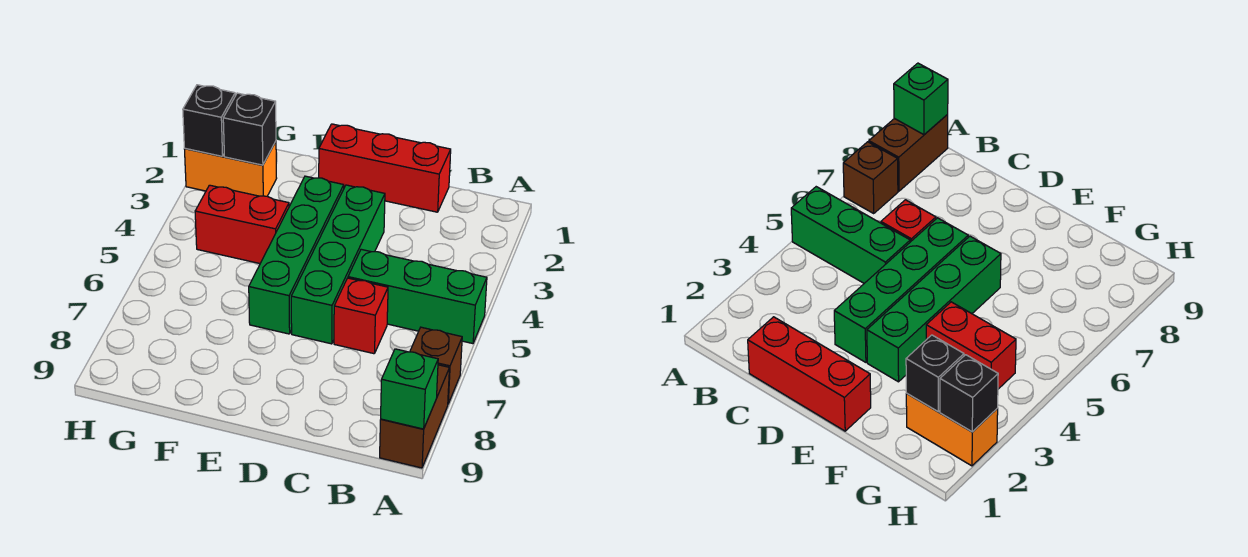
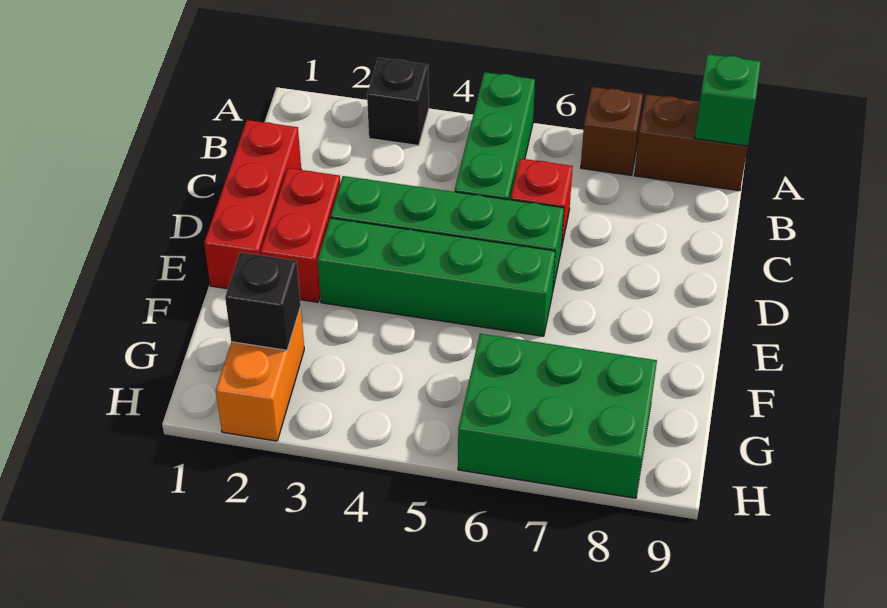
red brick F4:G4 level 1 -> red brick D2:E2 level 1
none -> green brick G6:H8 level 1
black brick H2 level 2 -> black brick A3 level 1

